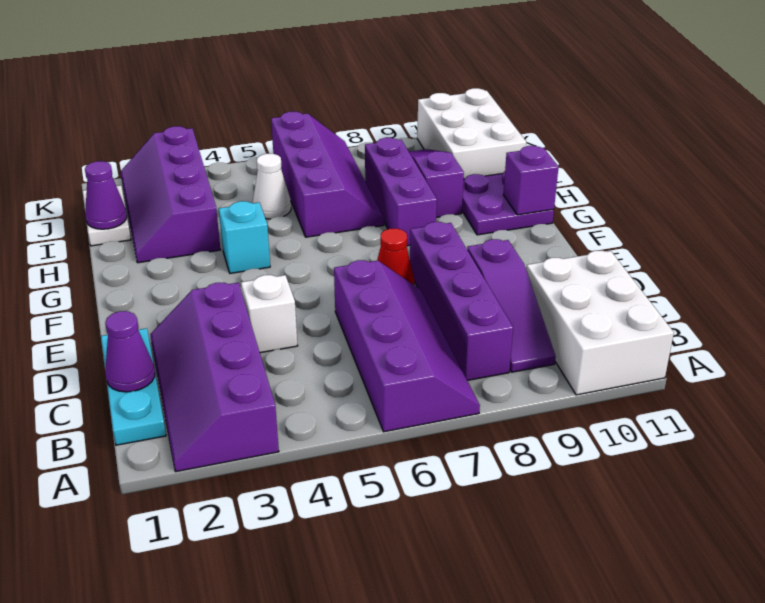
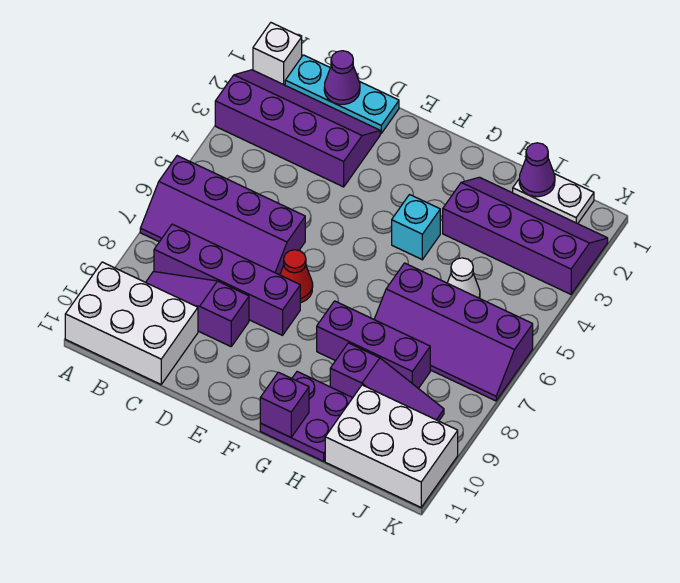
white brick D4 level 1 -> white brick A1 level 1

